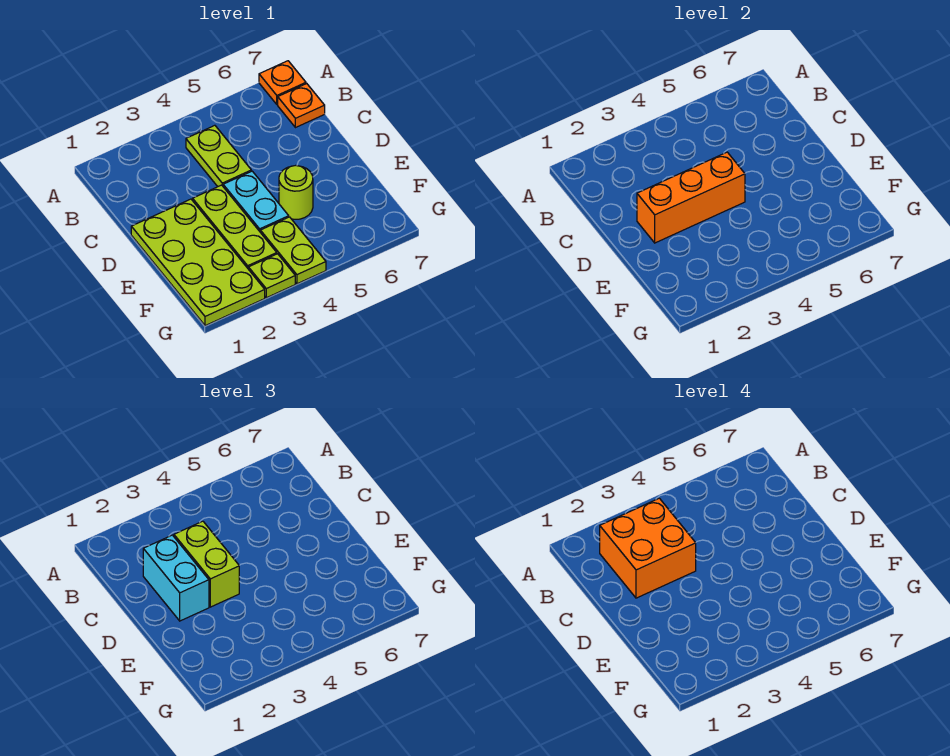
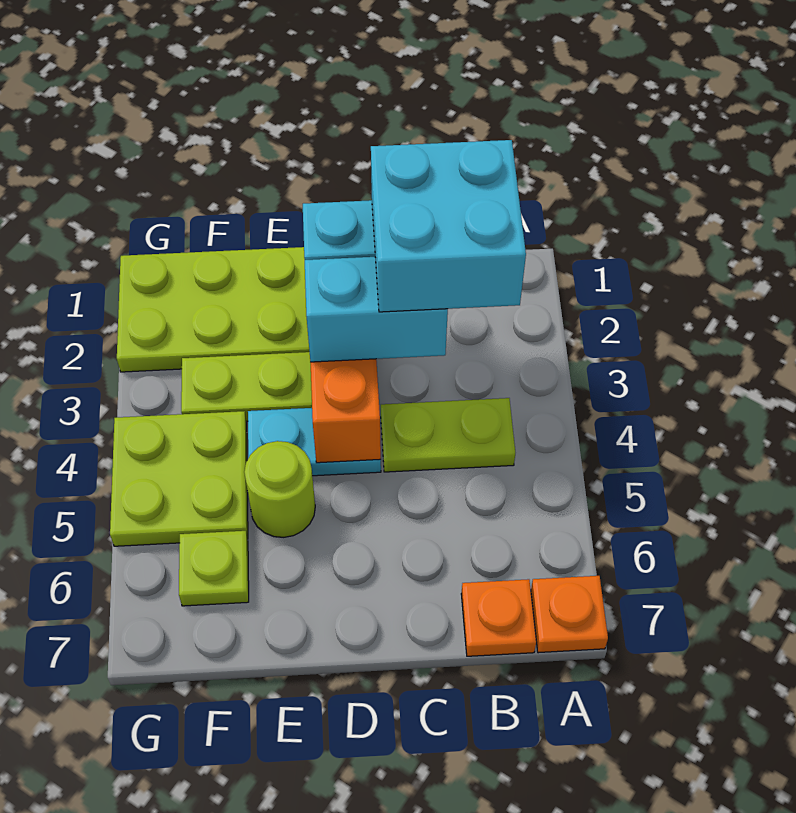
orange brick B2:C3 level 4 -> cyan brick B2:C3 level 4
lime brick C3:D3 level 3 -> cyan brick C3:D3 level 3
lime plate F4:G4 level 1 -> lime plate F4:G5 level 1
lime plate G3 level 1 -> lime plate F6 level 1

